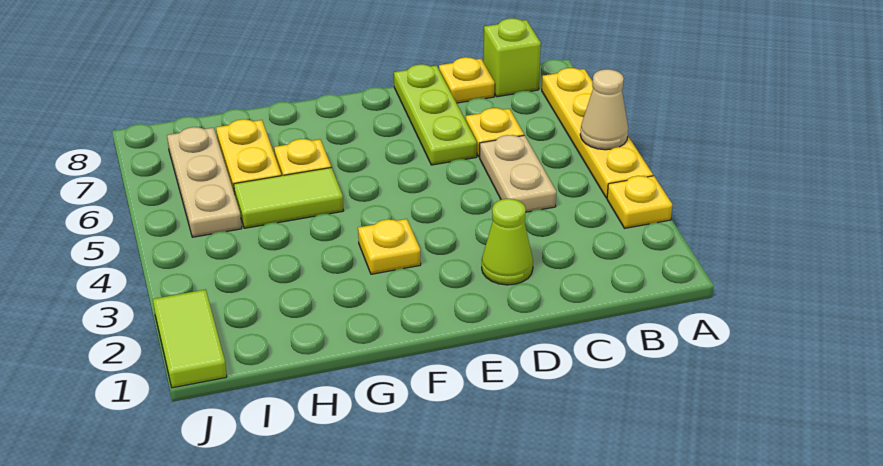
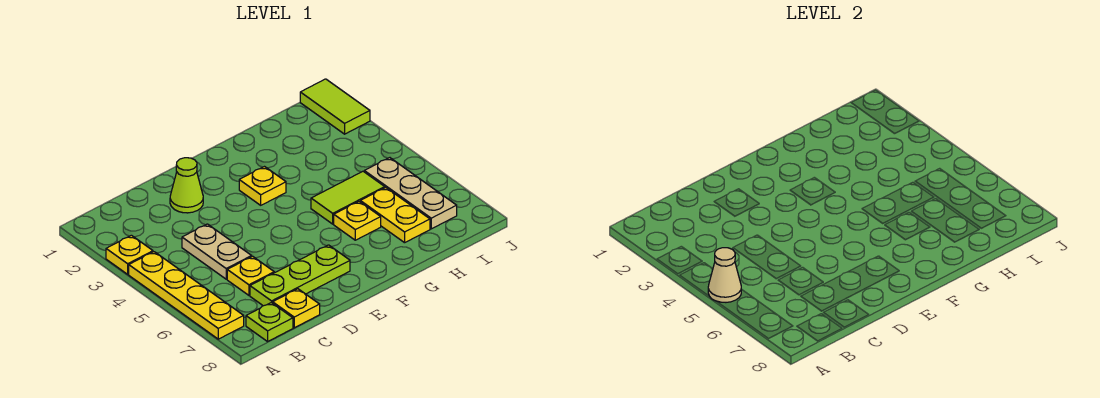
lime brick B8 level 1 -> lime plate B8 level 1
lime plate D6:D8 level 1 -> lime plate C7:E7 level 1

